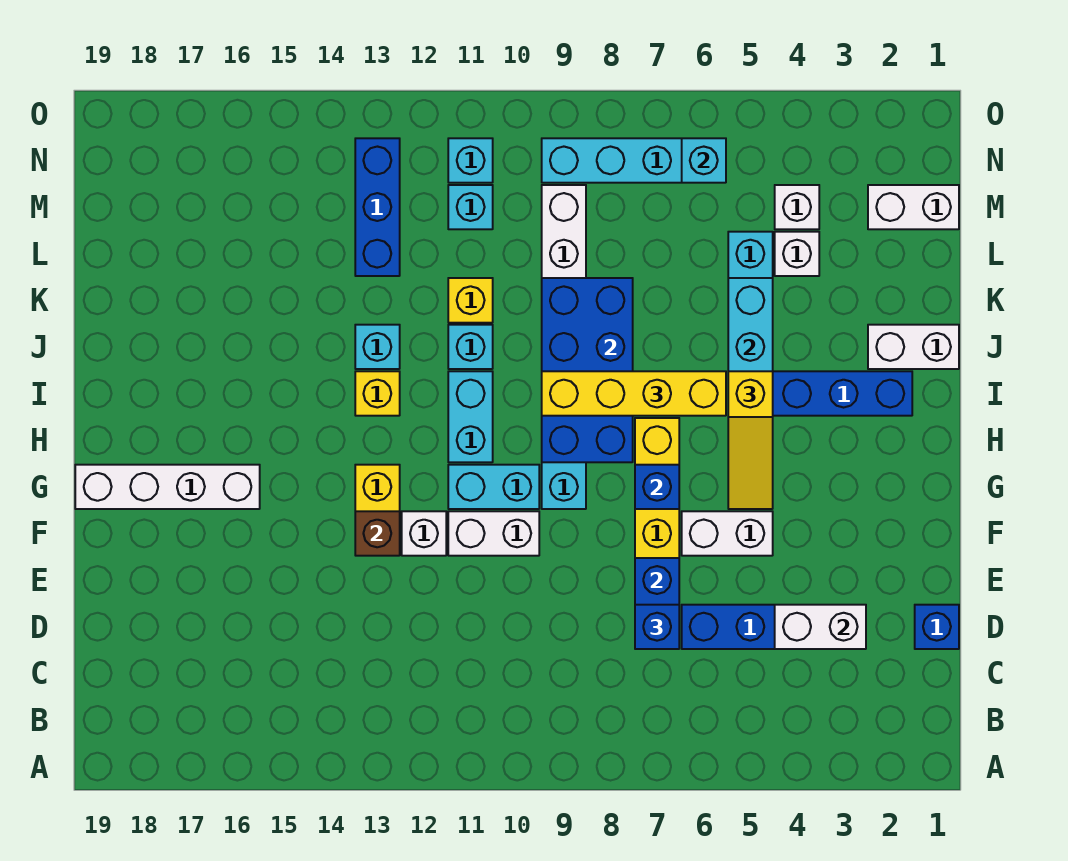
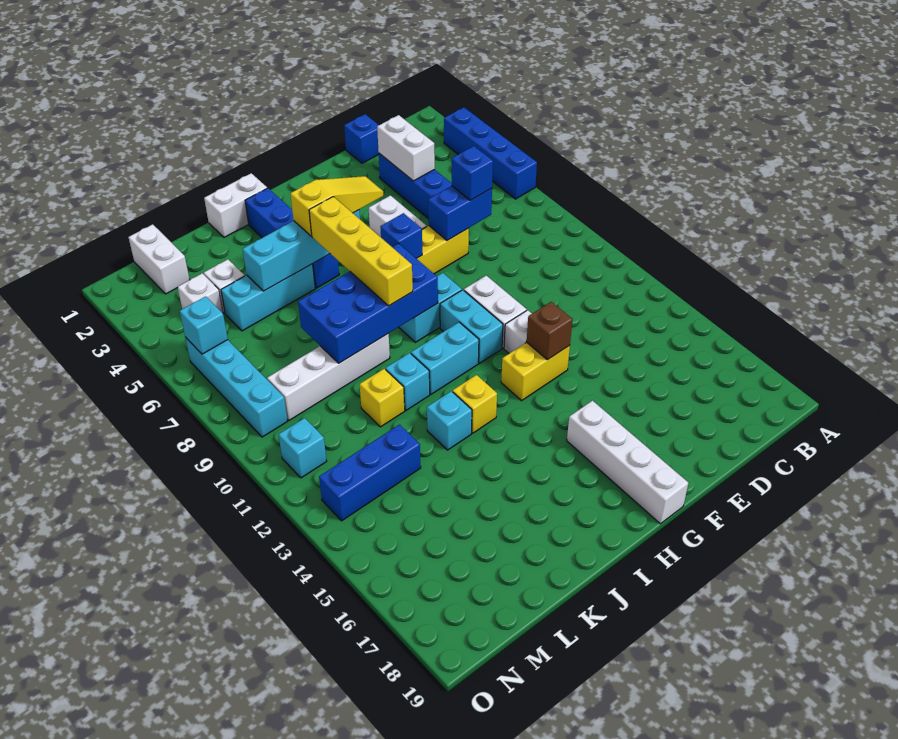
none -> blue brick A3:A6 level 1
white brick J1:J2 level 1 -> white brick I1:J1 level 1
cyan brick M11 level 1 -> none

